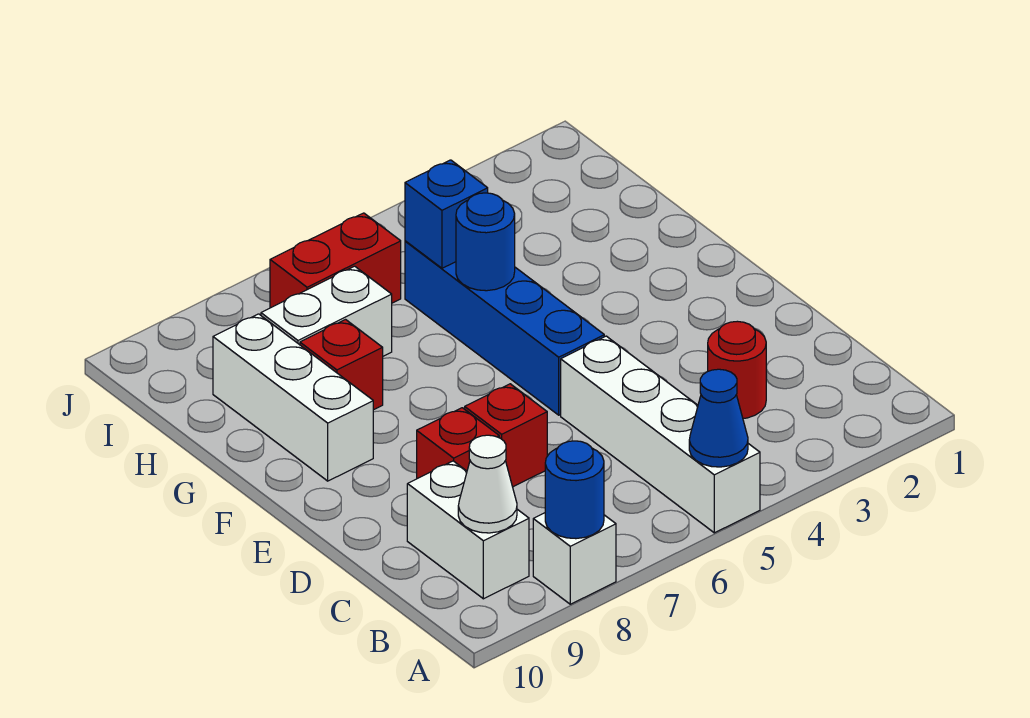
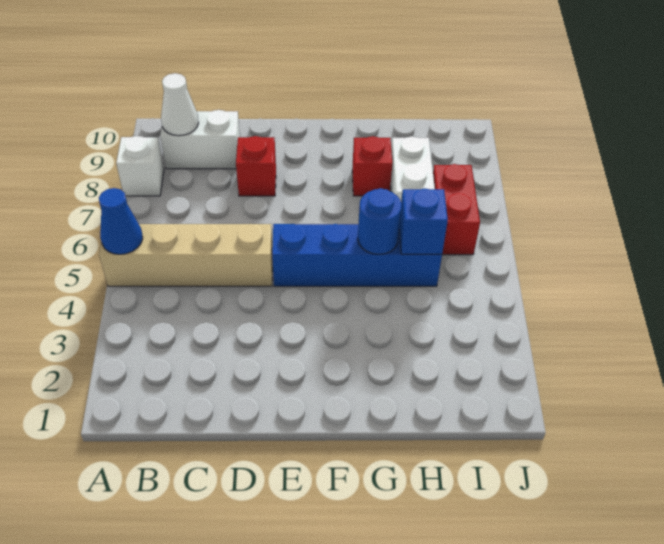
white brick A5:D5 level 1 -> tan brick A5:D5 level 1
blue round brick A8 level 2 -> none
red round brick C3 level 1 -> none
red brick D7 level 1 -> none
white brick F9:H9 level 1 -> none

